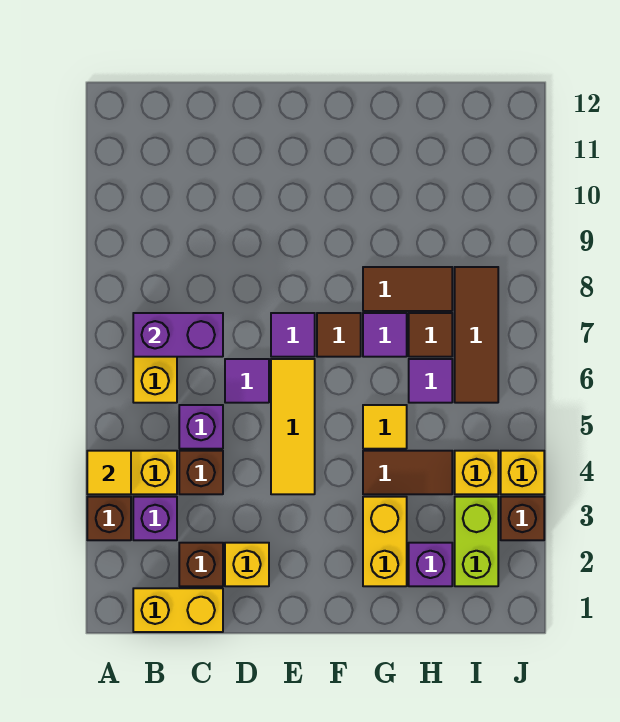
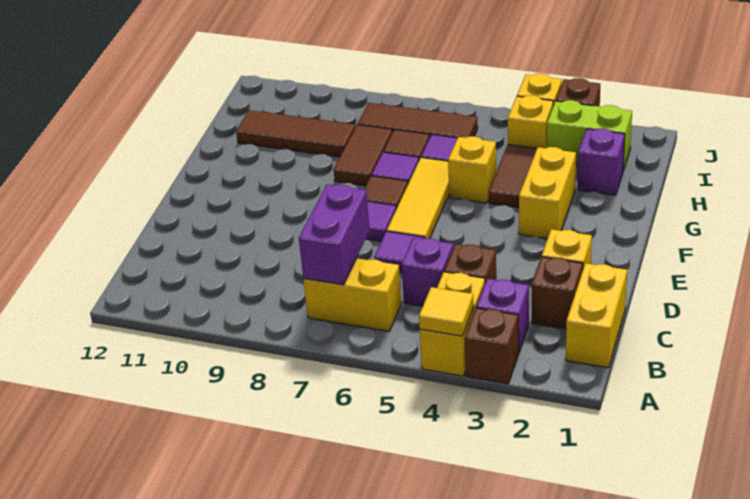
yellow tile E4:E6 level 1 -> yellow tile E6:G6 level 1
yellow brick G2:G3 level 1 -> yellow brick F3:G3 level 1
yellow tile G5 level 1 -> yellow brick G5 level 1
none -> brown tile H9:H11 level 1

